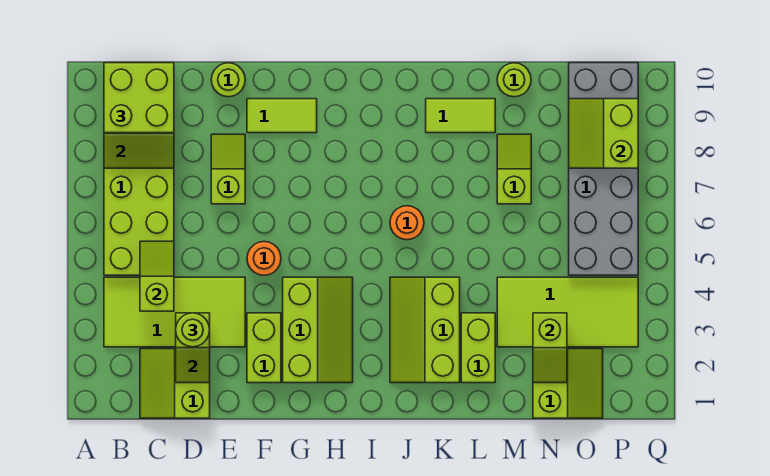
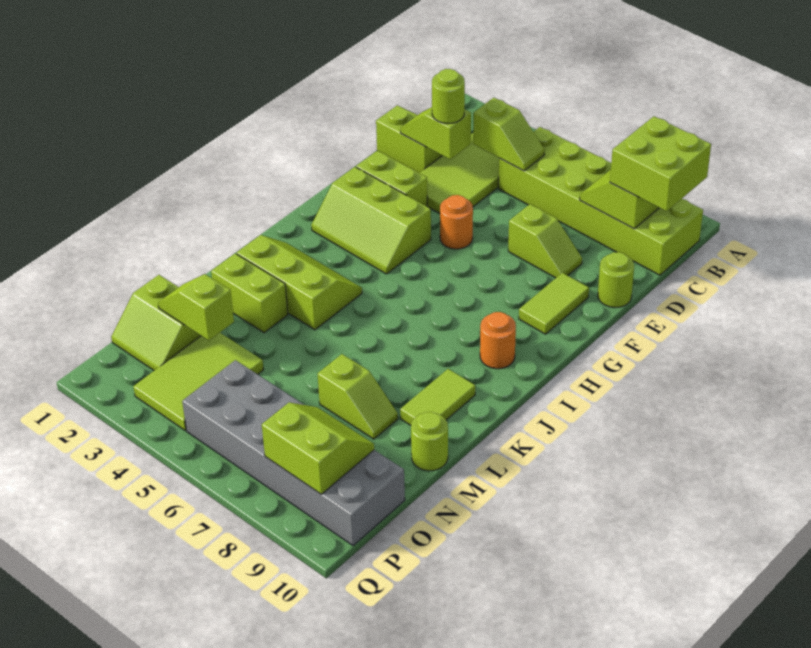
orange round brick J6 level 1 -> orange round brick I9 level 1
lime tile M3:P4 level 1 -> lime tile N3:P4 level 1

